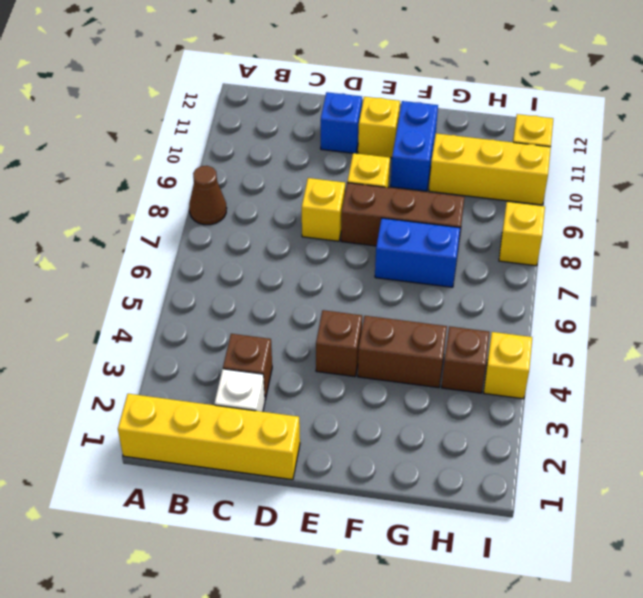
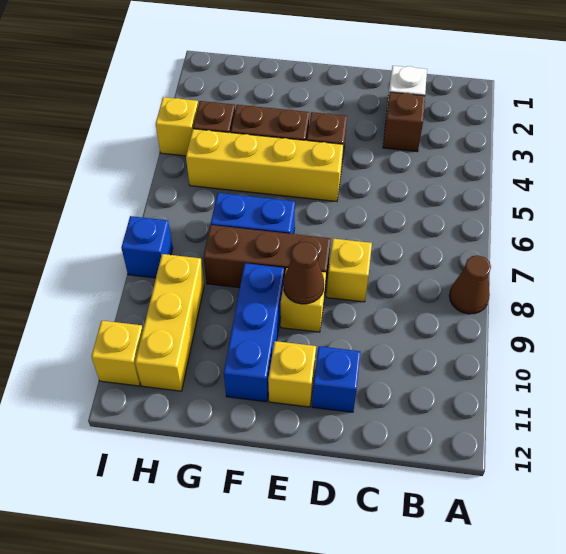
yellow brick A1:D1 level 1 -> yellow brick E5:H5 level 1
none -> brown cone E9 level 2
blue brick F10:F11 level 1 -> blue brick F9:F11 level 1
yellow brick G10:I10 level 1 -> yellow brick H9:H11 level 1
yellow brick I8 level 1 -> blue brick I8 level 1

